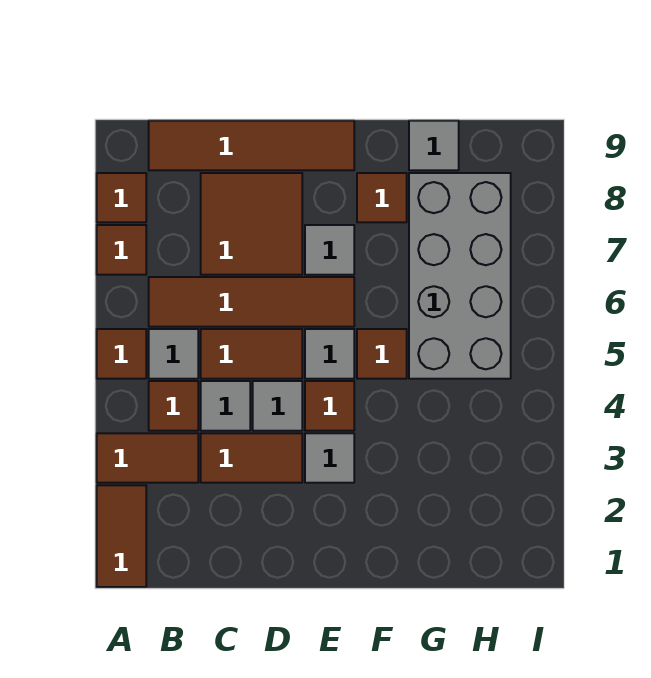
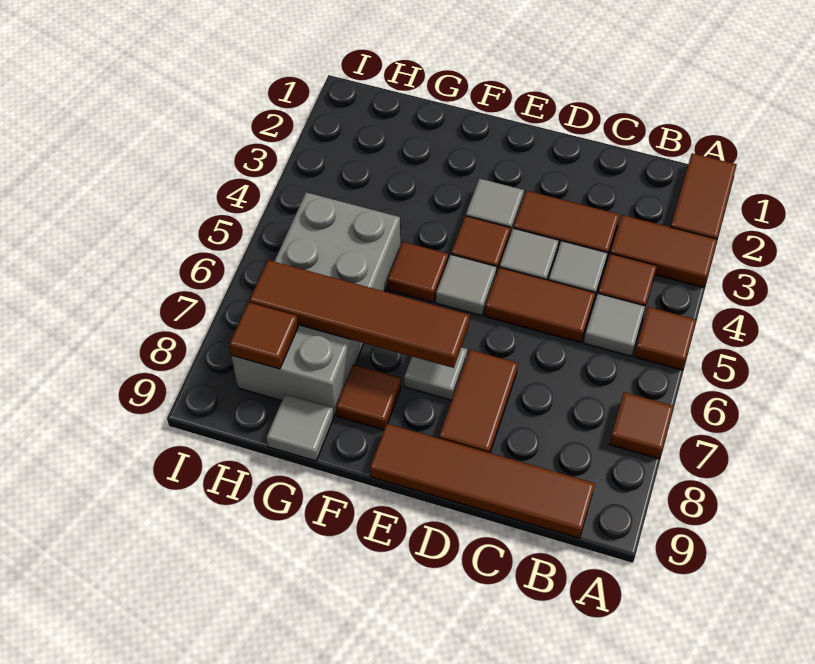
brown tile A8 level 1 -> brown tile H8 level 2
brown tile B6:E6 level 1 -> brown tile E7:H7 level 2
brown tile C7:D8 level 1 -> brown tile D7:D8 level 1

